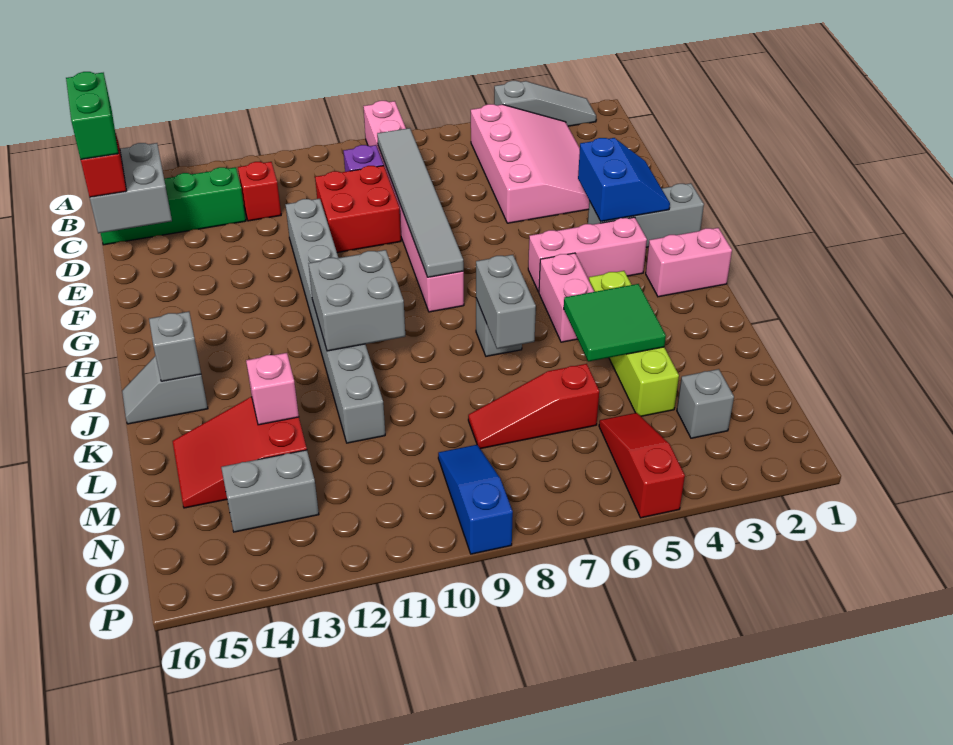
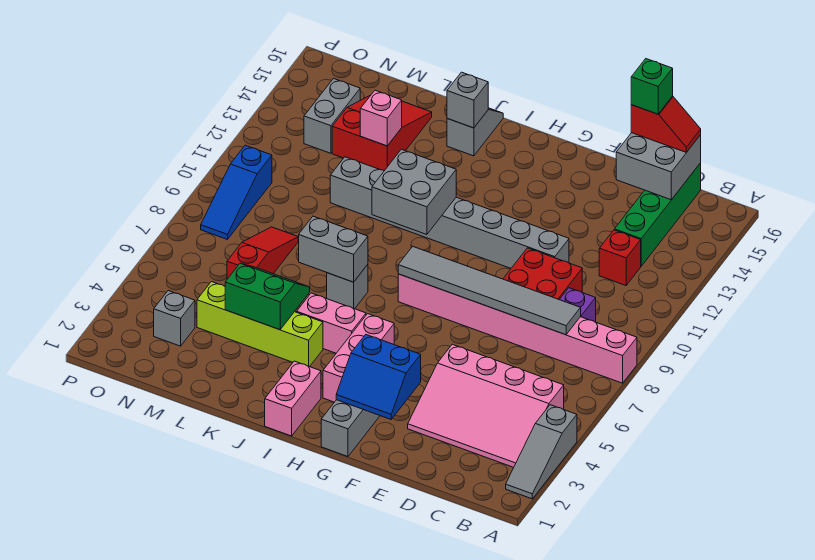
green brick C16:D16 level 4 -> green brick D16 level 4
green tile K4:L5 level 2 -> green slope K4:L5 level 2 top 4
red slope N5:P5 level 1 top P -> none
blue slope N9:P9 level 1 top P -> blue slope O8:O10 level 1 top 10

